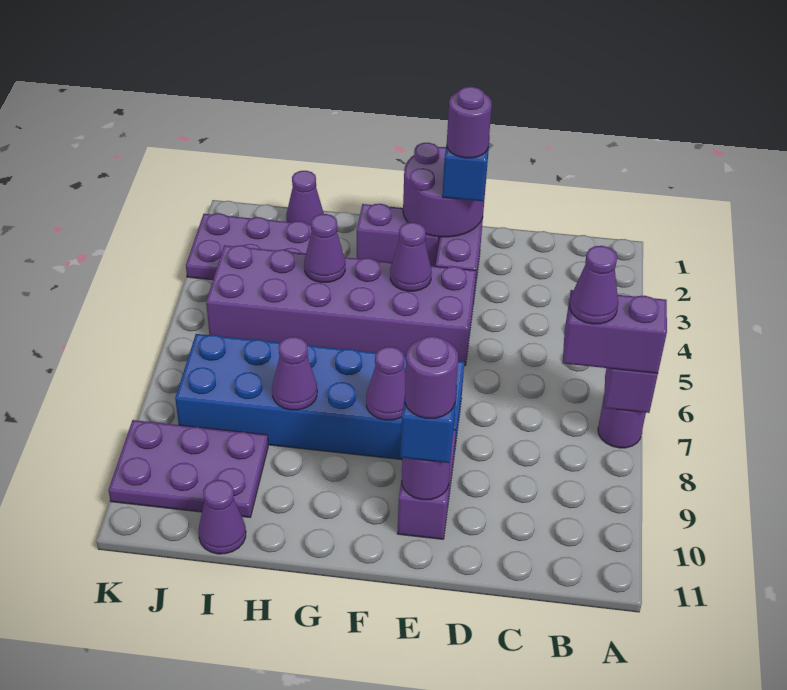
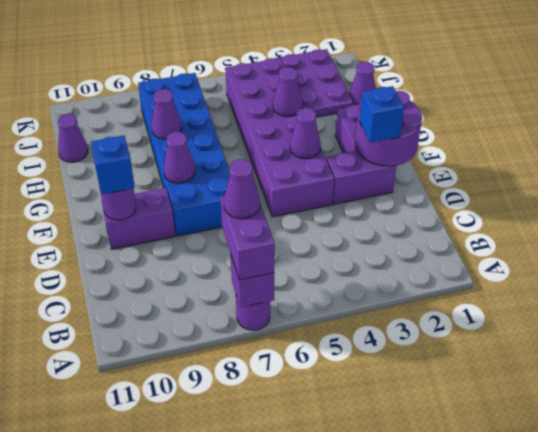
purple round brick E2 level 4 -> none
purple round brick E10 level 4 -> none
purple plate I9:K10 level 1 -> none

